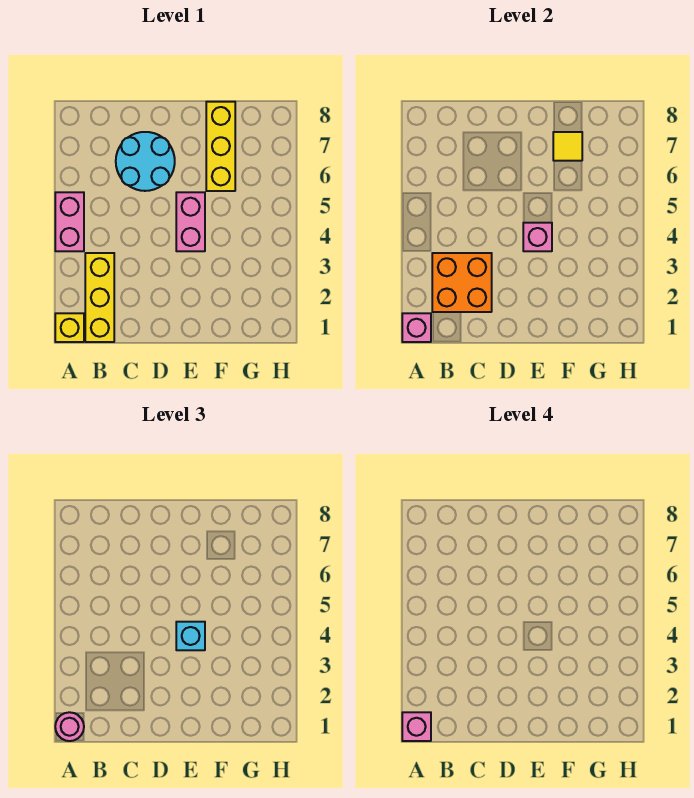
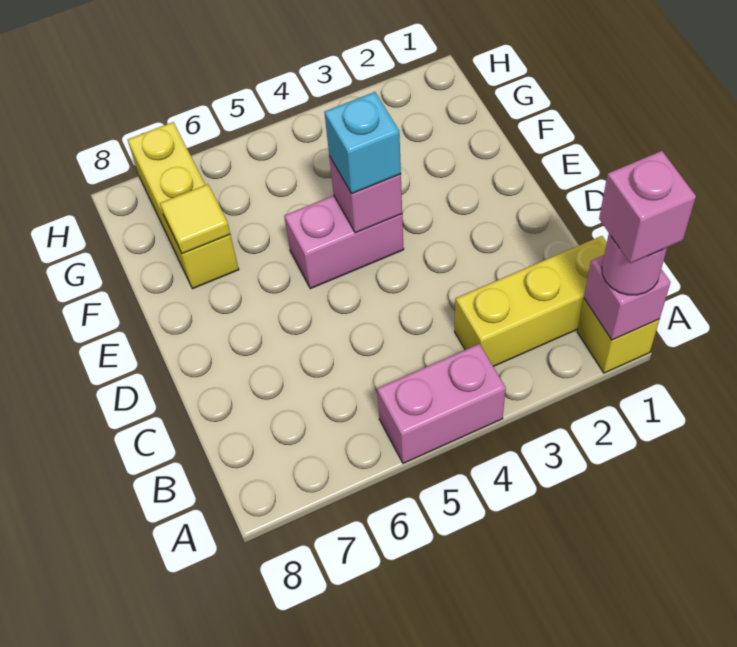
orange brick B2:C3 level 2 -> none
cyan round brick C6:D7 level 1 -> none
yellow brick F6:F8 level 1 -> yellow brick F7:H7 level 1

